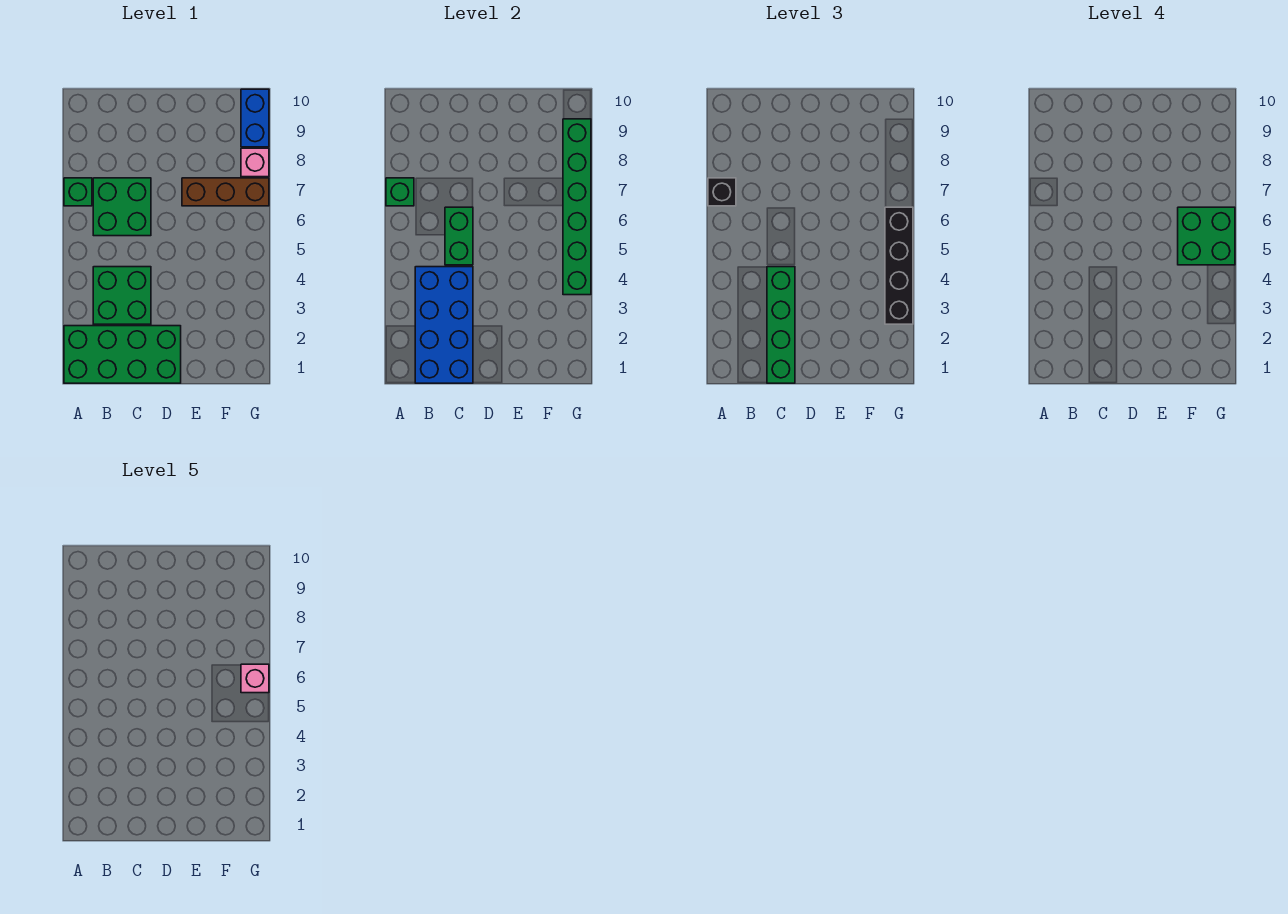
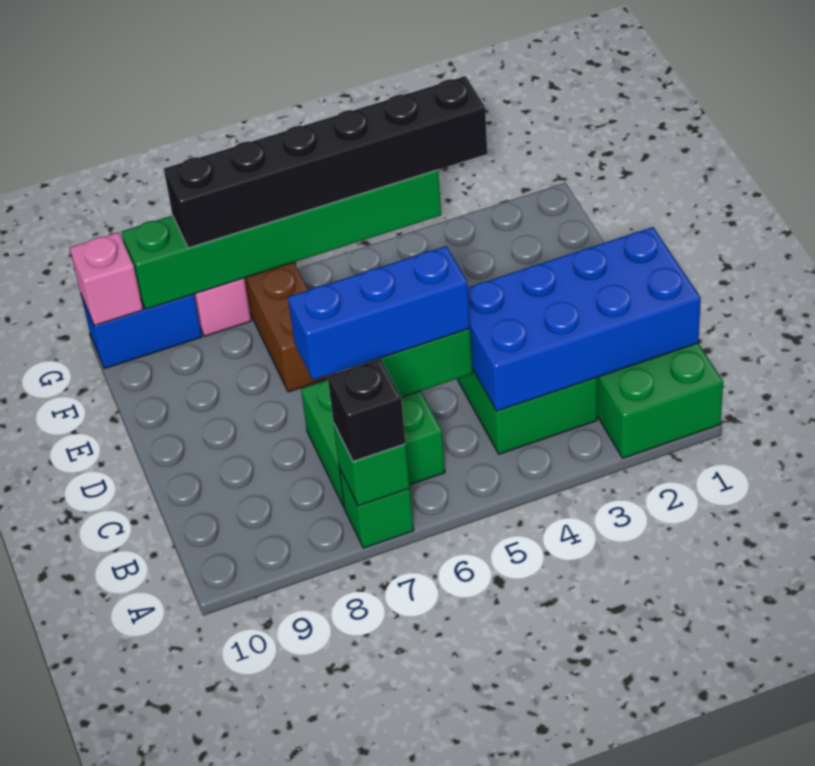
green brick C1:C4 level 3 -> none
none -> blue brick C5:C7 level 3
green brick F5:G6 level 4 -> none
black brick G3:G6 level 3 -> black brick G3:G8 level 3
pink brick G6 level 5 -> pink brick G10 level 2

